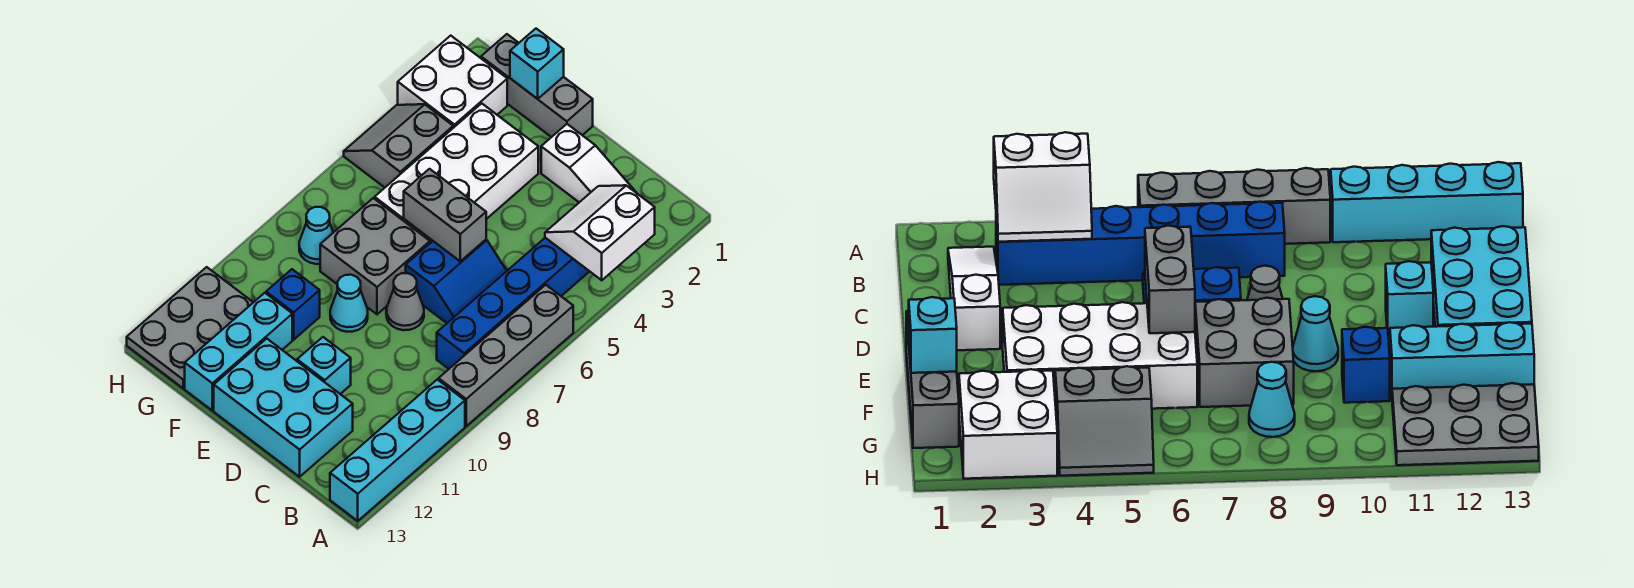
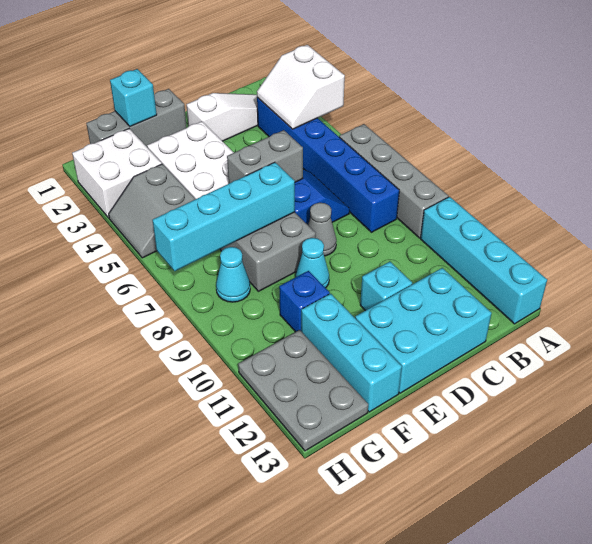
none -> cyan brick E7:H7 level 2

